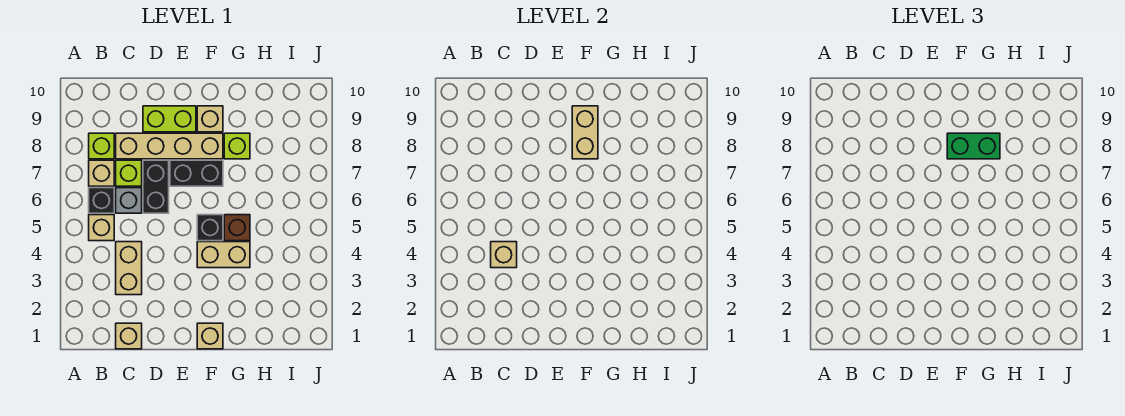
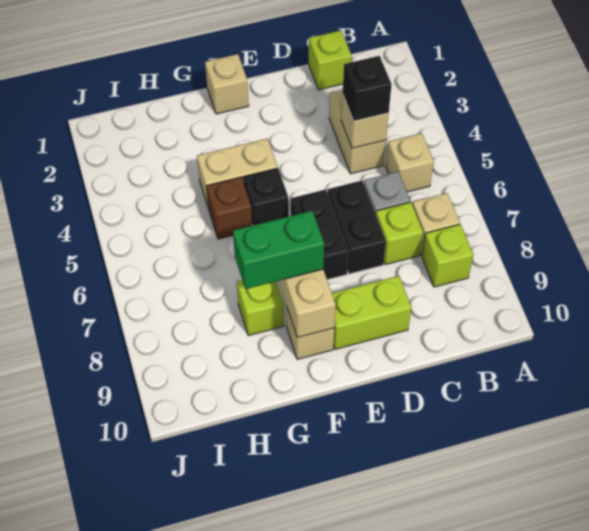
black brick B6 level 1 -> black brick C4 level 3
tan brick C1 level 1 -> lime brick C1 level 1
tan brick C8:F8 level 1 -> none
black brick E7:F7 level 1 -> black brick E6:E7 level 1

